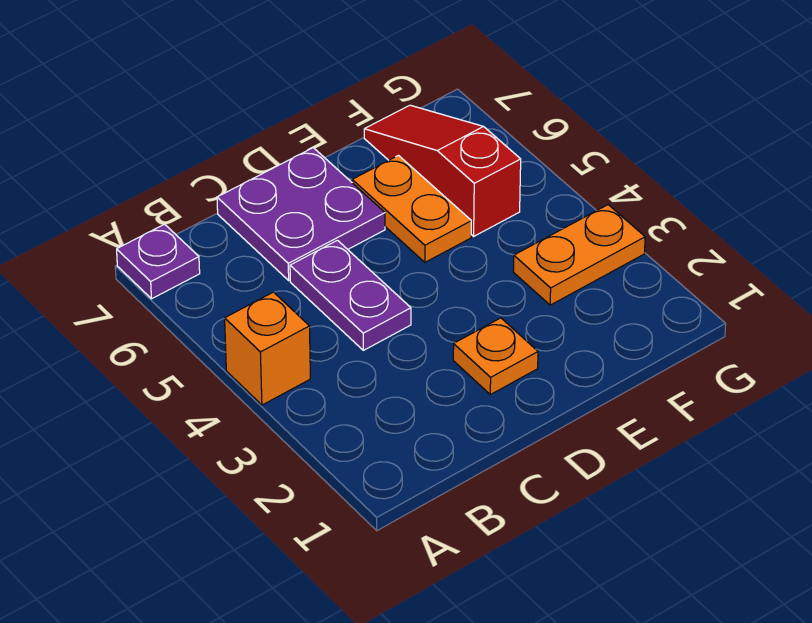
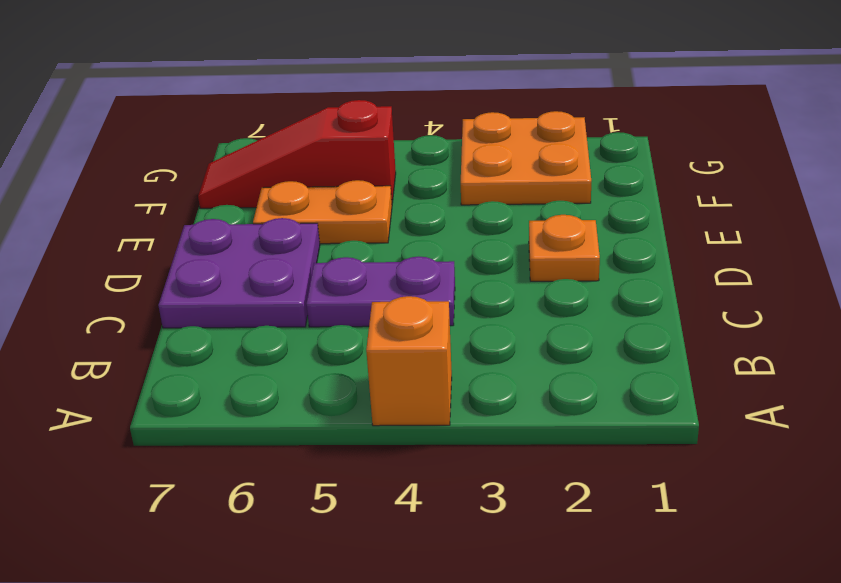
purple plate A7 level 1 -> none
orange plate F3:G3 level 1 -> orange plate F2:G3 level 1

